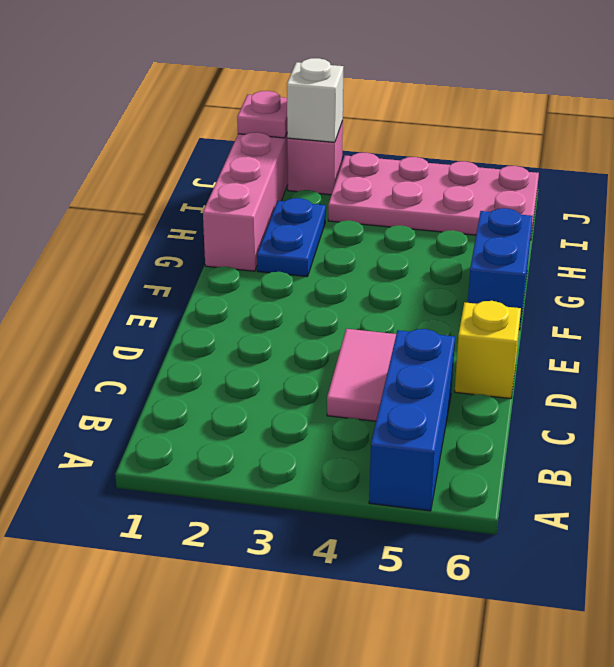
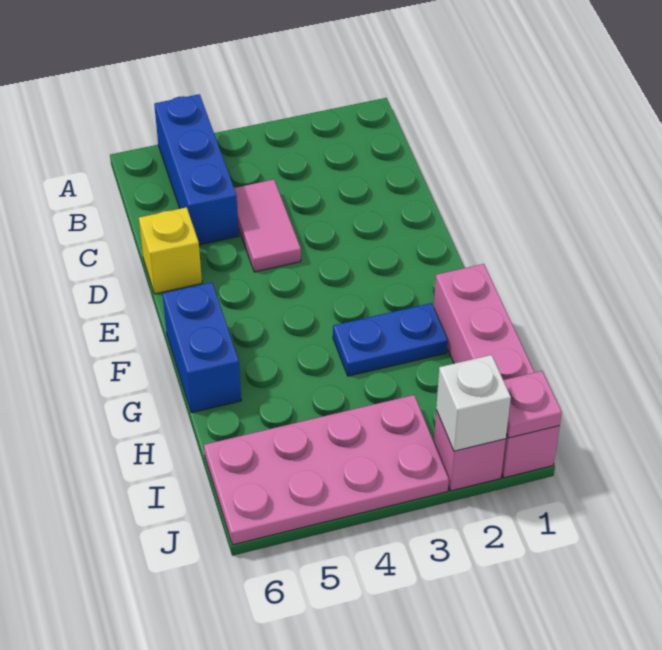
blue plate G2:H2 level 1 -> blue plate G2:G3 level 1

